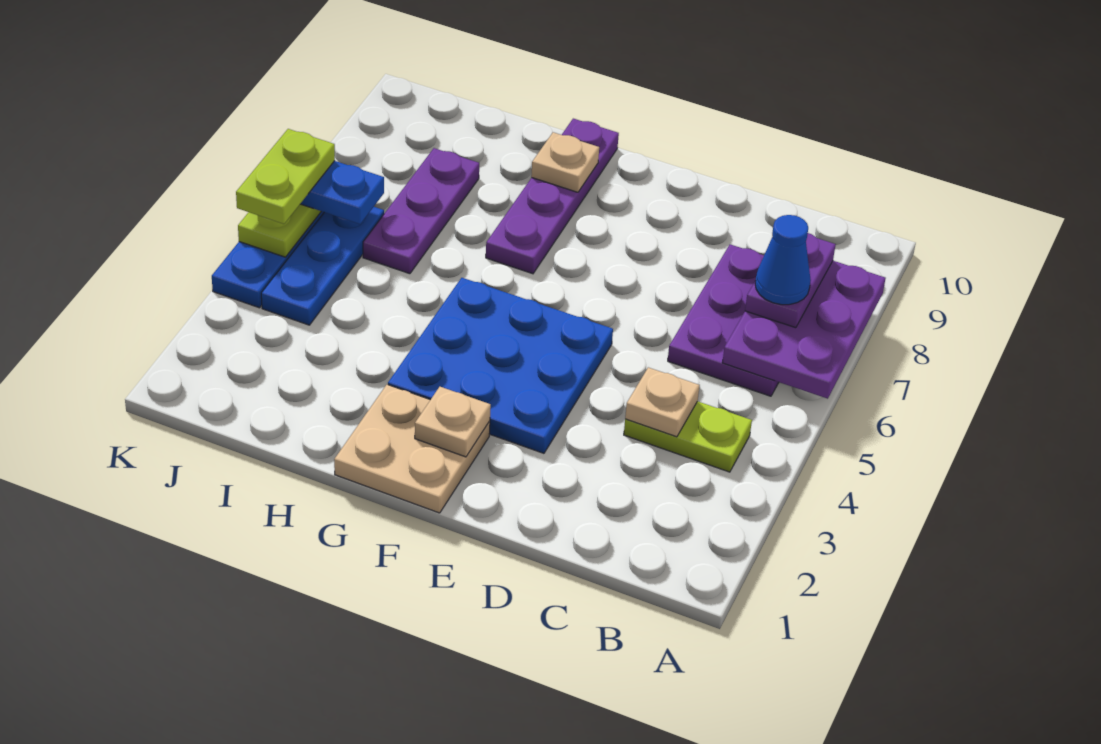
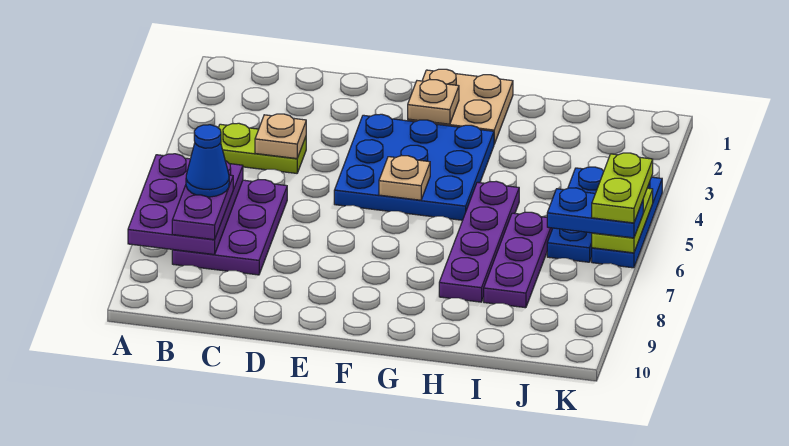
purple plate G7:G10 level 1 -> purple plate H5:H8 level 1
tan plate G9 level 2 -> tan plate F5 level 2

